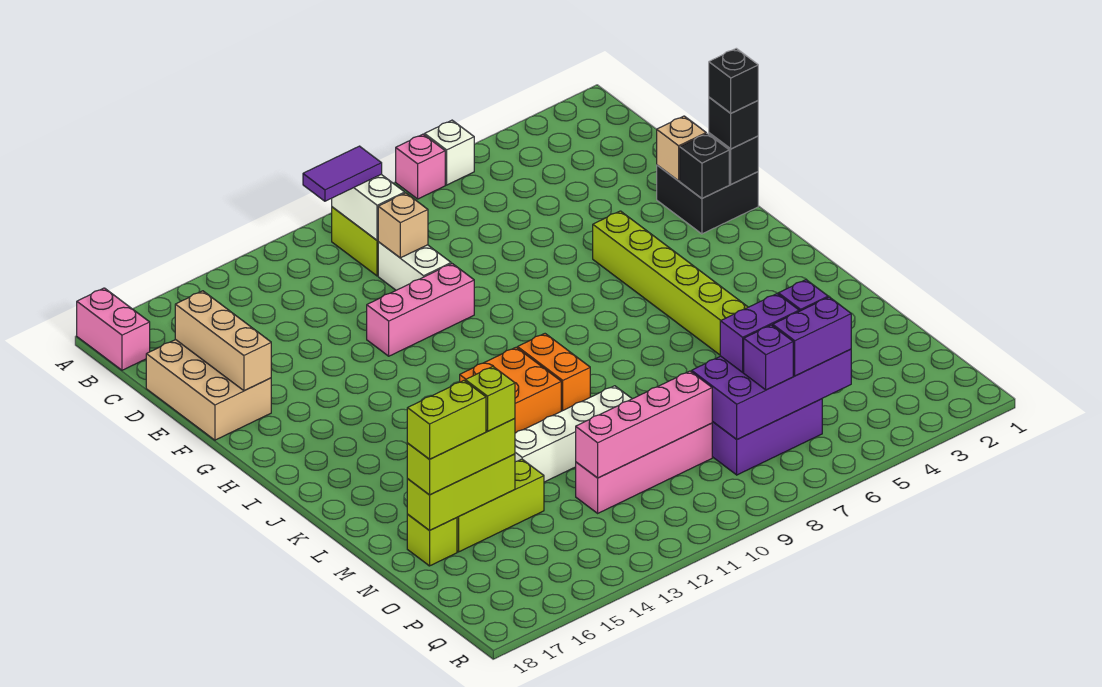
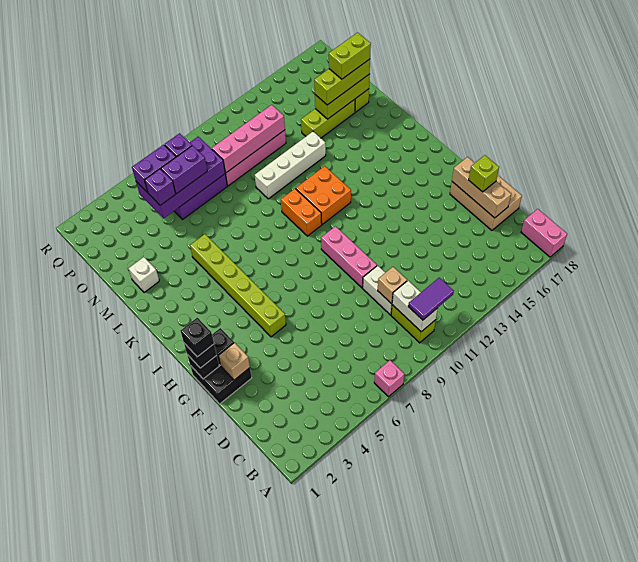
white brick A6 level 1 -> white brick M2 level 1
pink brick F10:F12 level 1 -> pink brick F10:H10 level 1
lime brick N15 level 4 -> lime brick E17 level 3

